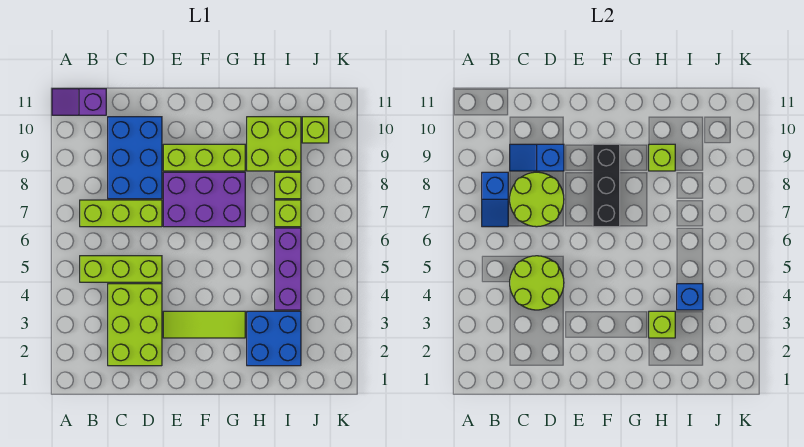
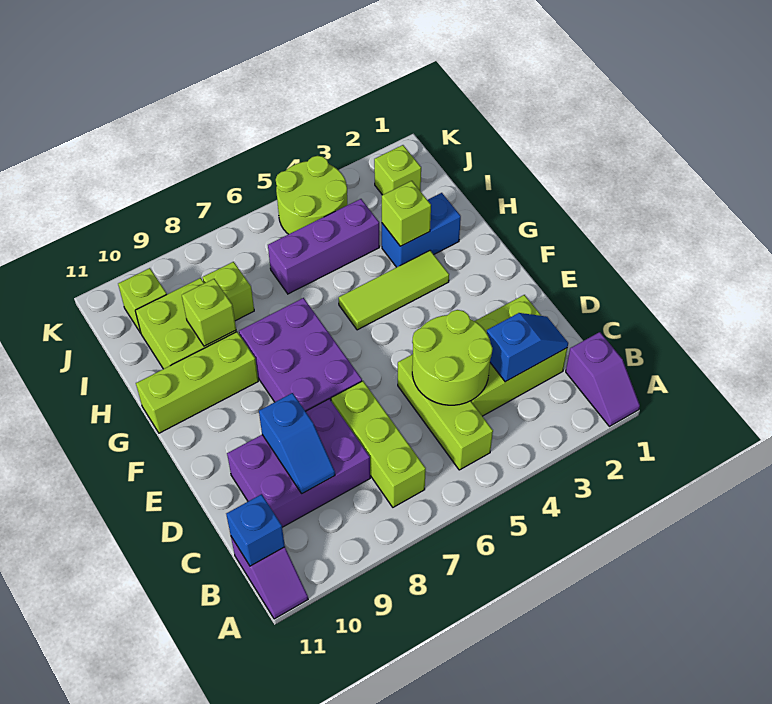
none -> purple slope A1:B1 level 1 top B
blue slope B7:B8 level 2 top 8 -> blue slope C2:C3 level 2 top 3
lime round brick C7:D8 level 2 -> lime round brick J4:K5 level 1
blue brick C8:D10 level 1 -> purple brick C8:D10 level 1
lime tile E3:G3 level 1 -> lime tile G3:G5 level 1
lime brick E9:G9 level 1 -> lime brick G9:G11 level 1
black brick F7:F9 level 2 -> none
blue brick H2:I3 level 1 -> blue brick H2:H3 level 1
blue brick I4 level 2 -> blue brick B11 level 2
lime brick I7 level 1 -> lime brick J2 level 1

